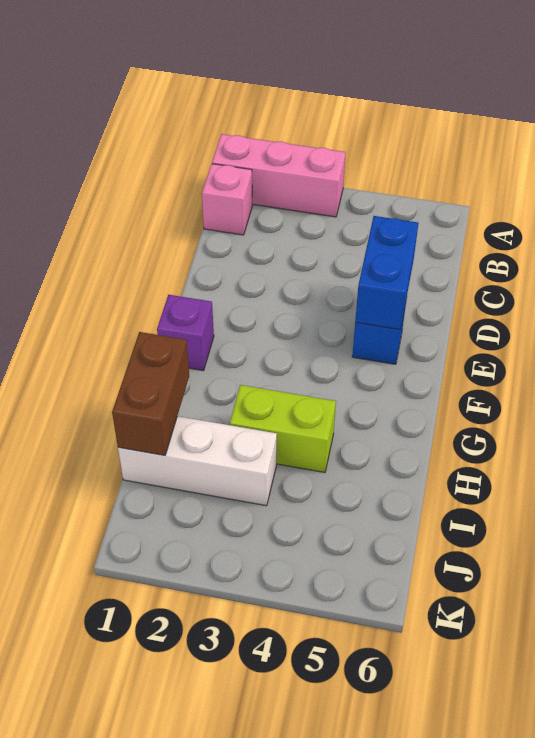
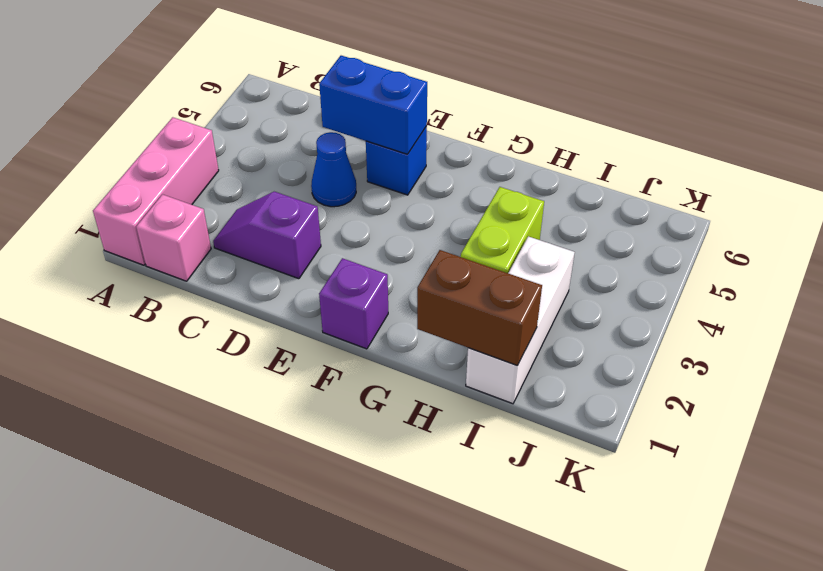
none -> purple slope C2:D2 level 1 top D
none -> blue cone D4 level 1

